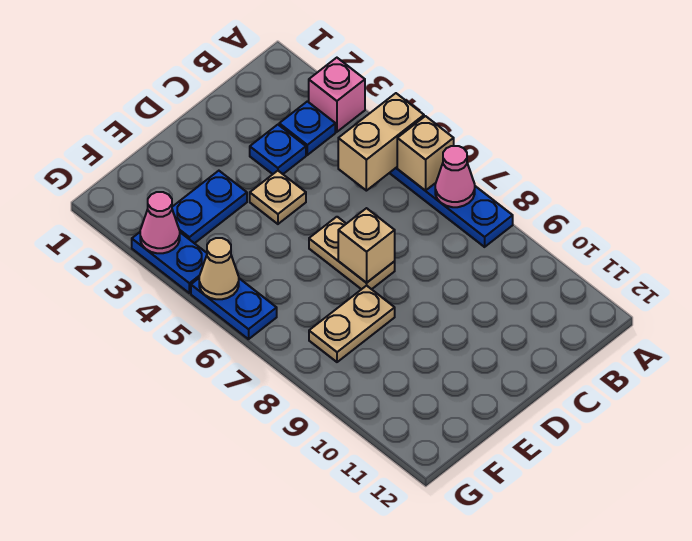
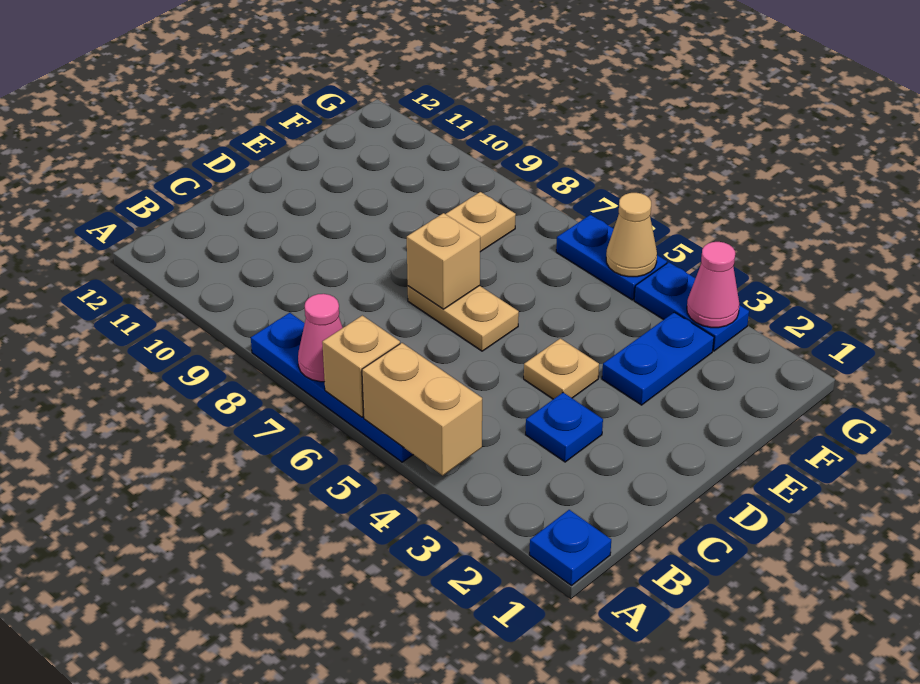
pink brick A3 level 1 -> none
tan brick A5:B5 level 2 -> tan brick A4:A5 level 2
blue plate B3 level 1 -> blue plate A1 level 1

